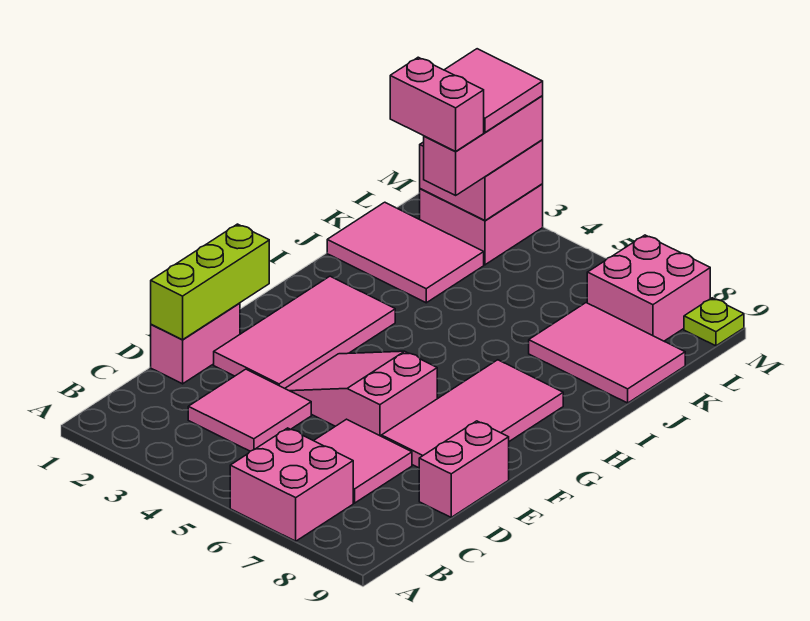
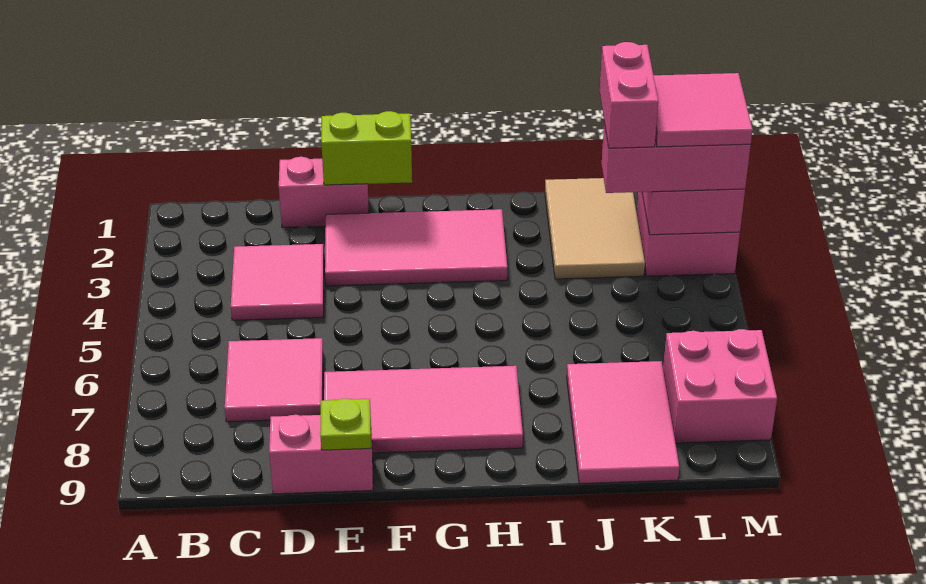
pink brick A6:B7 level 1 -> none
lime brick D1:F1 level 2 -> lime brick E1:F1 level 2
pink slope E4:F6 level 1 top 6 -> none
pink tile J1:K3 level 1 -> tan tile J1:K3 level 1
lime plate M9 level 1 -> lime plate E9 level 2

